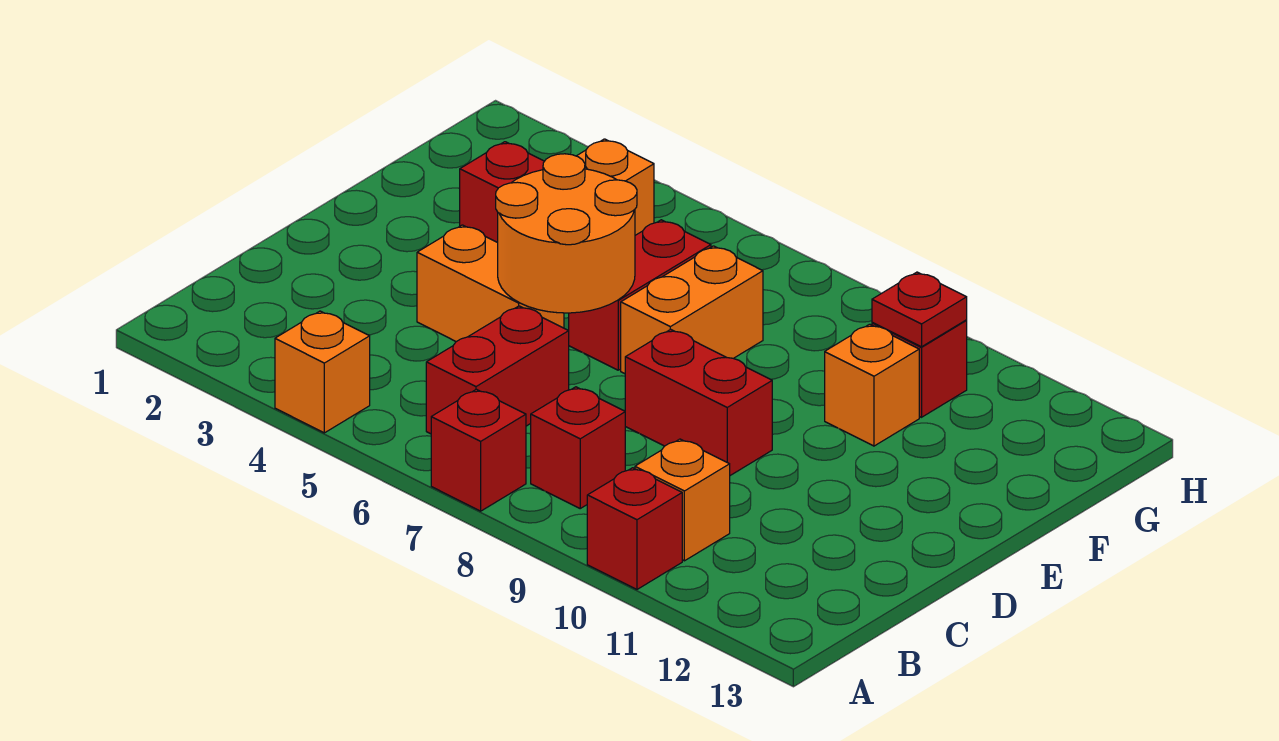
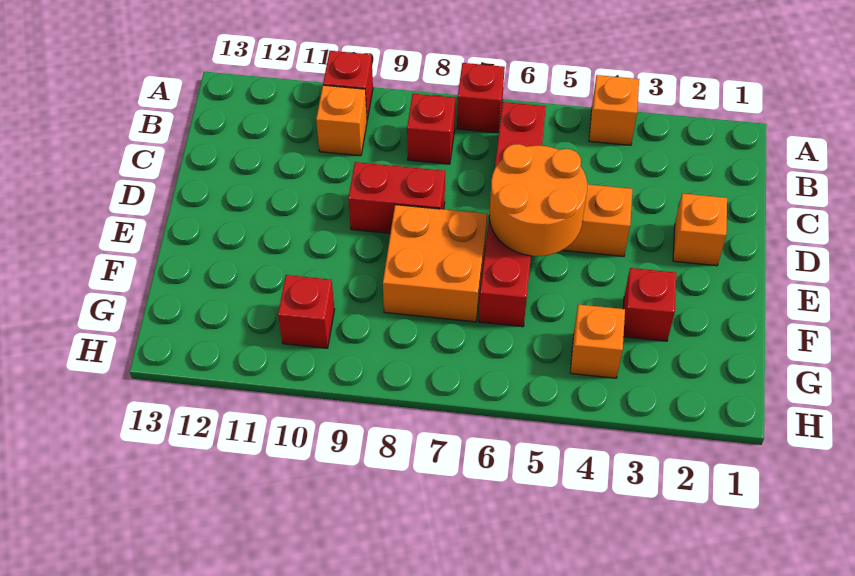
orange brick E7:F7 level 1 -> orange brick E7:F8 level 1
orange brick F10 level 1 -> orange brick D2 level 1
red plate G10 level 2 -> none

